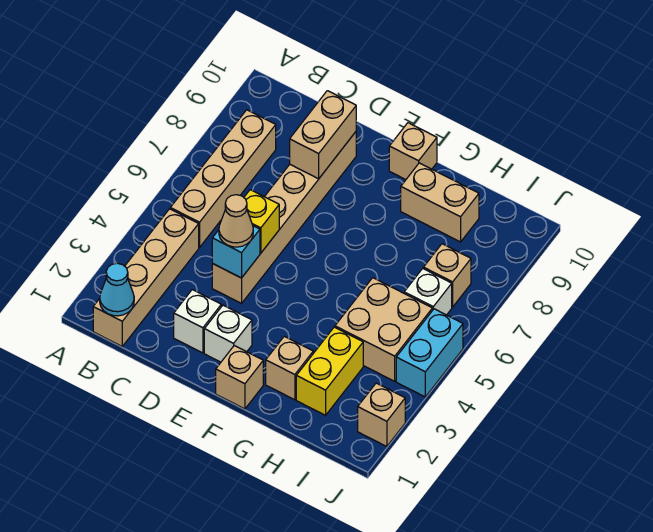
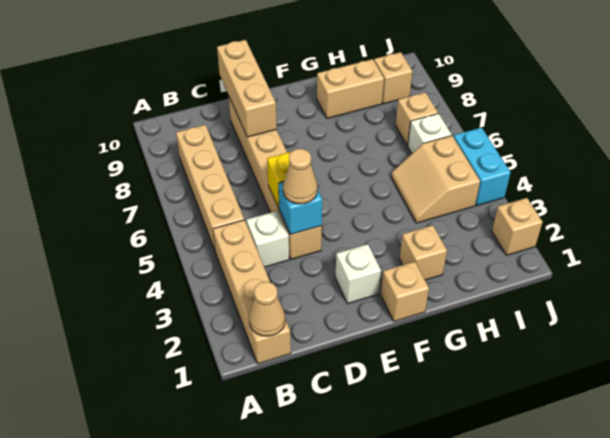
cyan cone B1 level 2 -> tan cone B1 level 2
white brick D2 level 1 -> white brick C4 level 1
tan brick D8:D9 level 2 -> tan brick D8:D10 level 2
tan brick F10 level 1 -> tan brick I9 level 1
yellow brick H2:H3 level 1 -> none
tan brick H4:I5 level 1 -> tan slope H4:I5 level 1 top I

